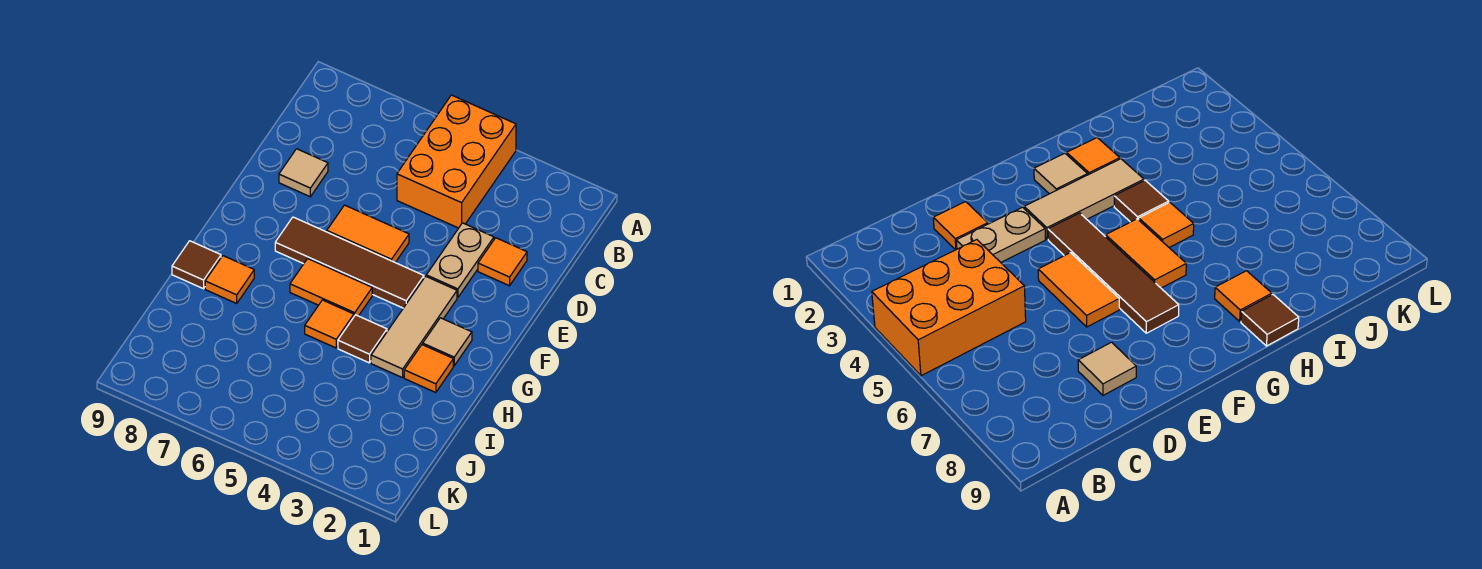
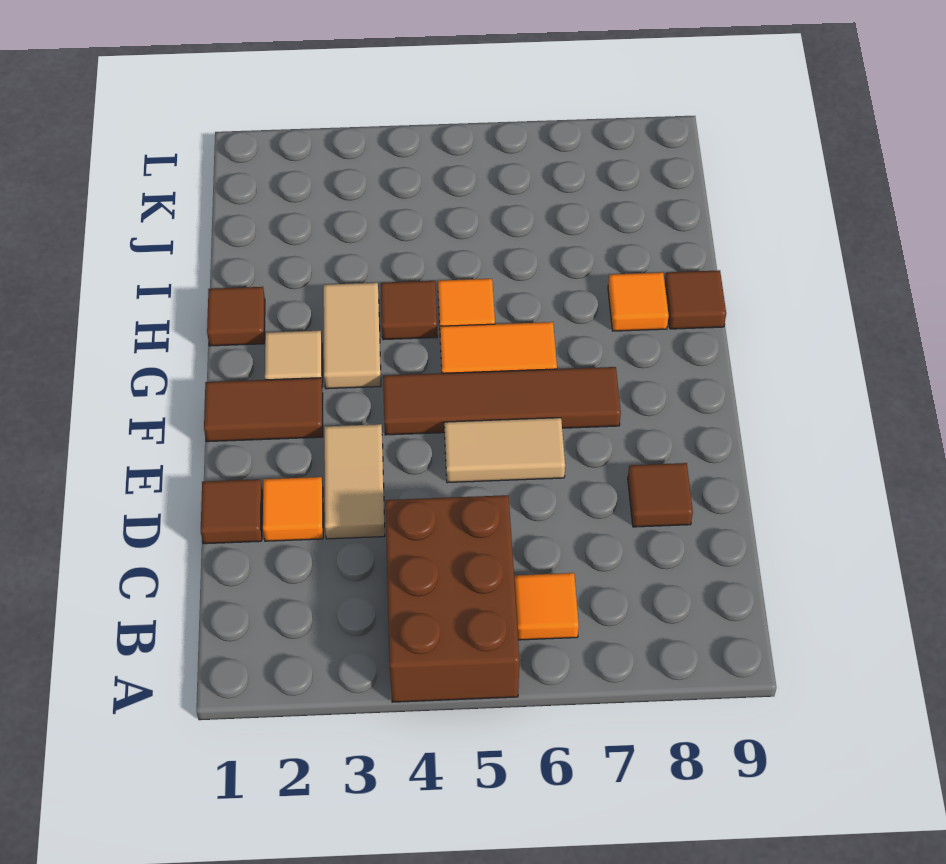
orange brick A4:C5 level 1 -> brown brick A4:C5 level 1
none -> brown tile D1 level 1
tan plate D3:E3 level 1 -> tan tile D3:E3 level 1
tan tile D8 level 1 -> brown tile D8 level 1
orange tile E5:E6 level 1 -> tan tile E5:E6 level 1
none -> brown tile F1:F2 level 1
tan tile F3:H3 level 1 -> tan tile G3:H3 level 1
none -> brown tile H1 level 1
orange tile H2 level 1 -> orange tile B6 level 1

